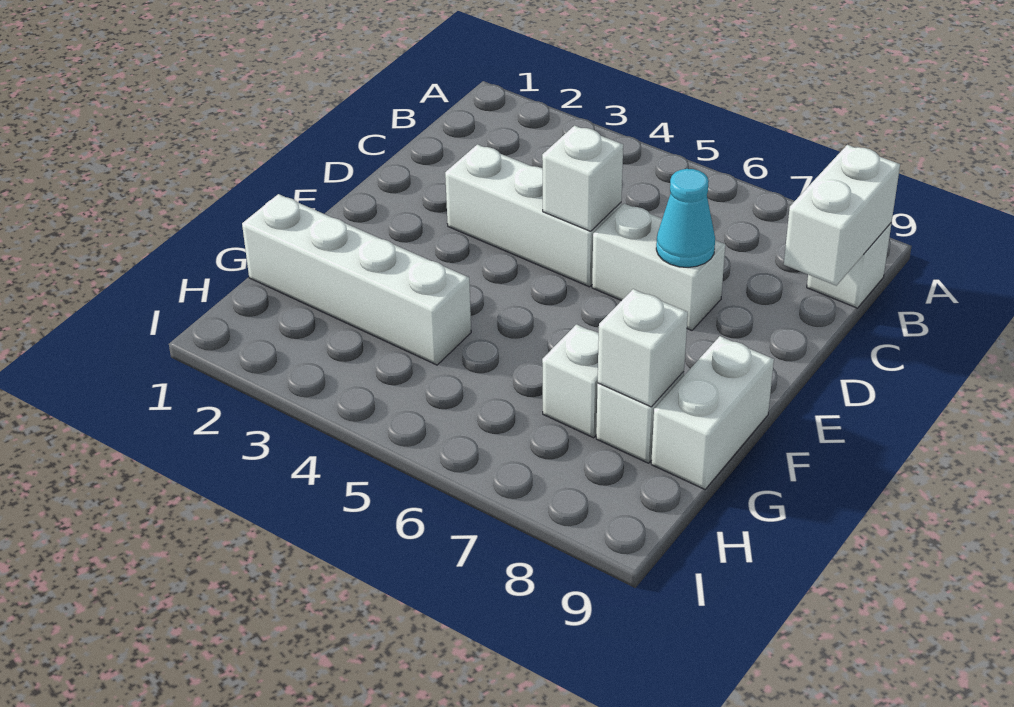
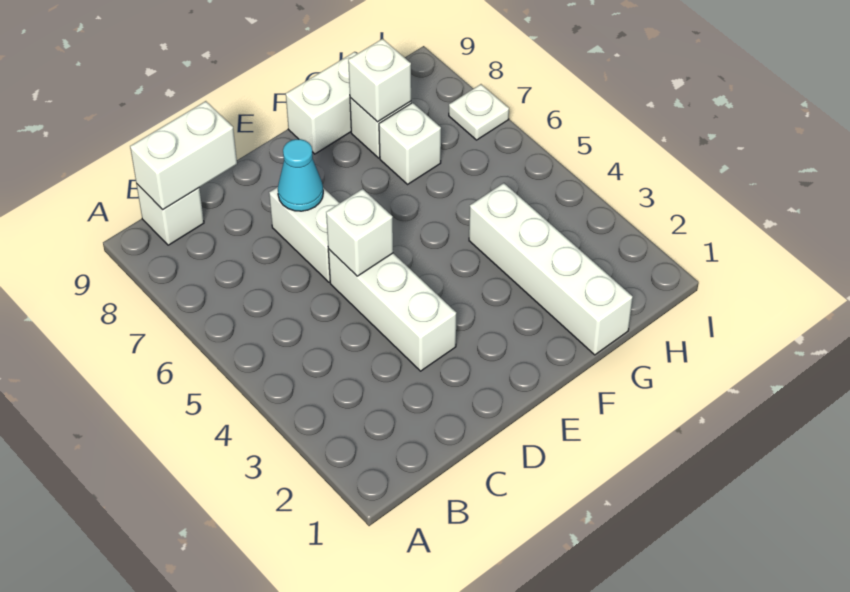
none -> white plate I7 level 1

